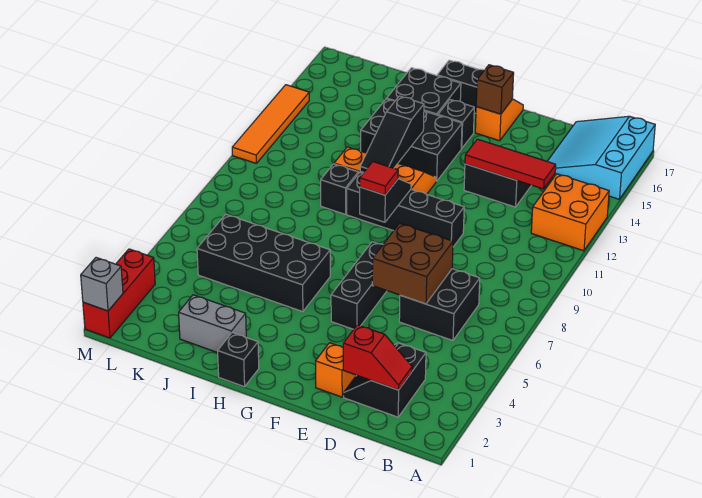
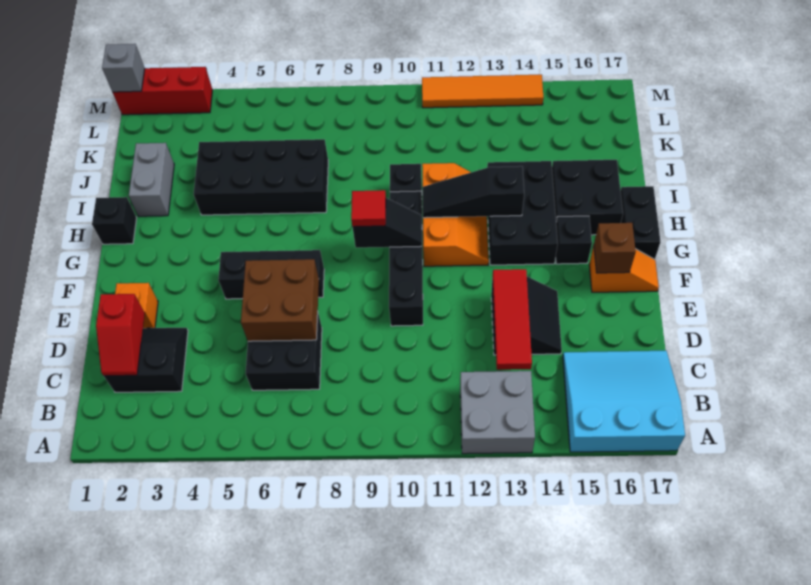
orange brick A12:B13 level 1 -> grey brick A12:B13 level 1
black brick H5:K6 level 1 -> black brick I4:J7 level 1

